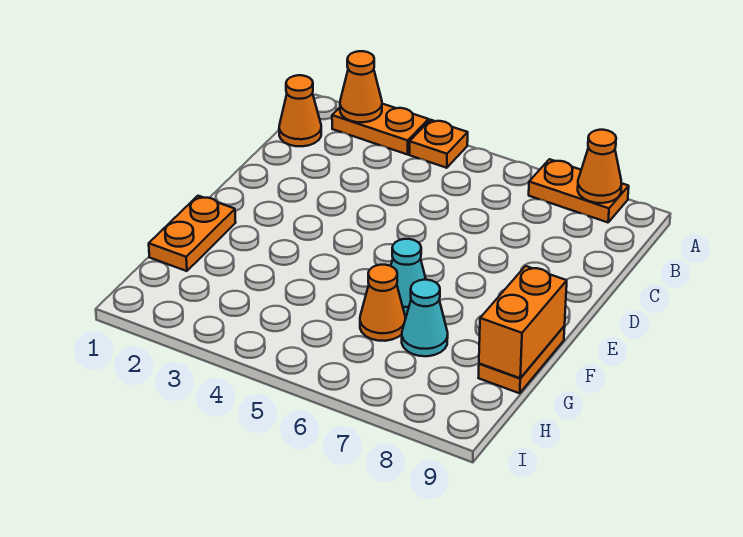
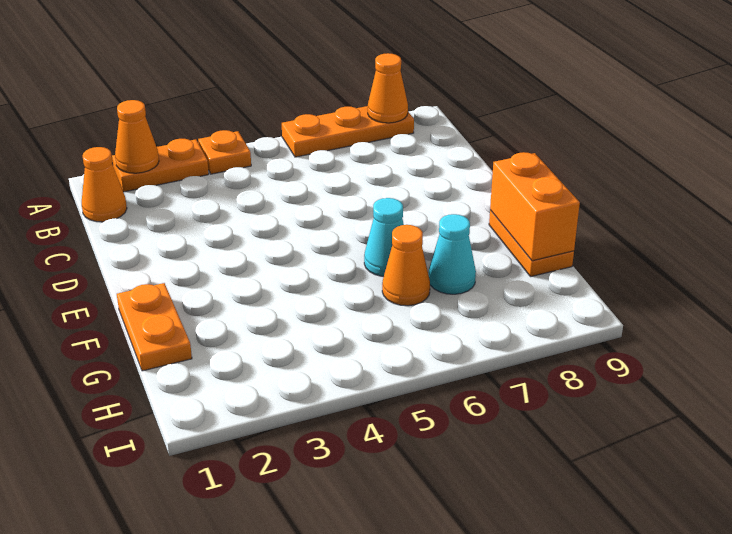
orange plate A7:A8 level 1 -> orange plate A6:A8 level 1

